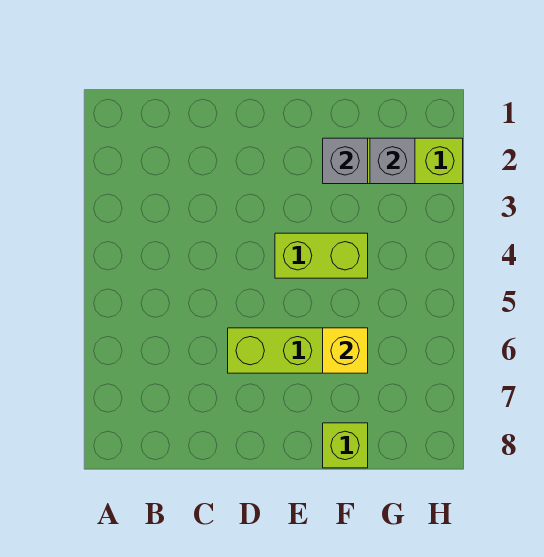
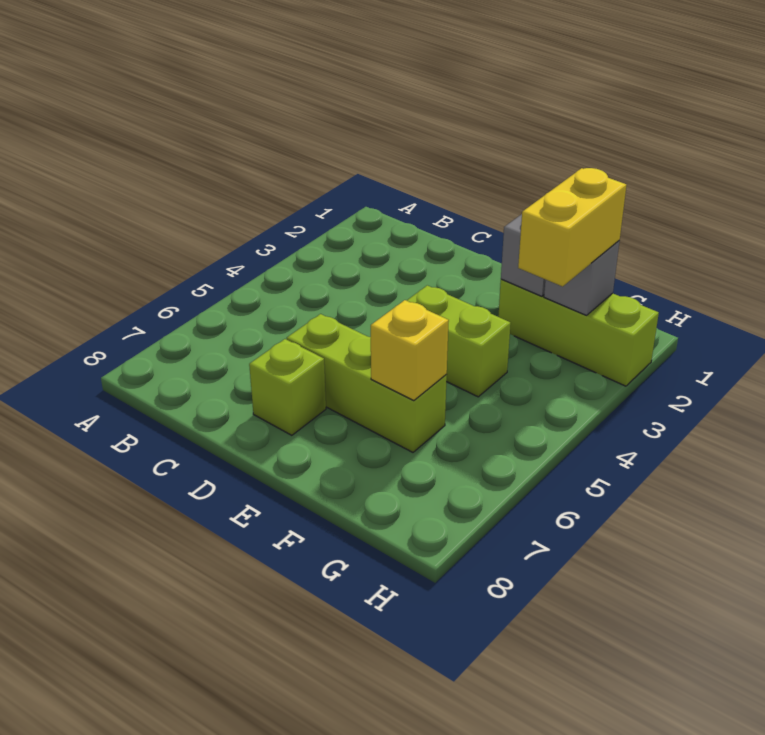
lime brick F8 level 1 -> lime brick D7 level 1
none -> yellow brick G2:G3 level 3

